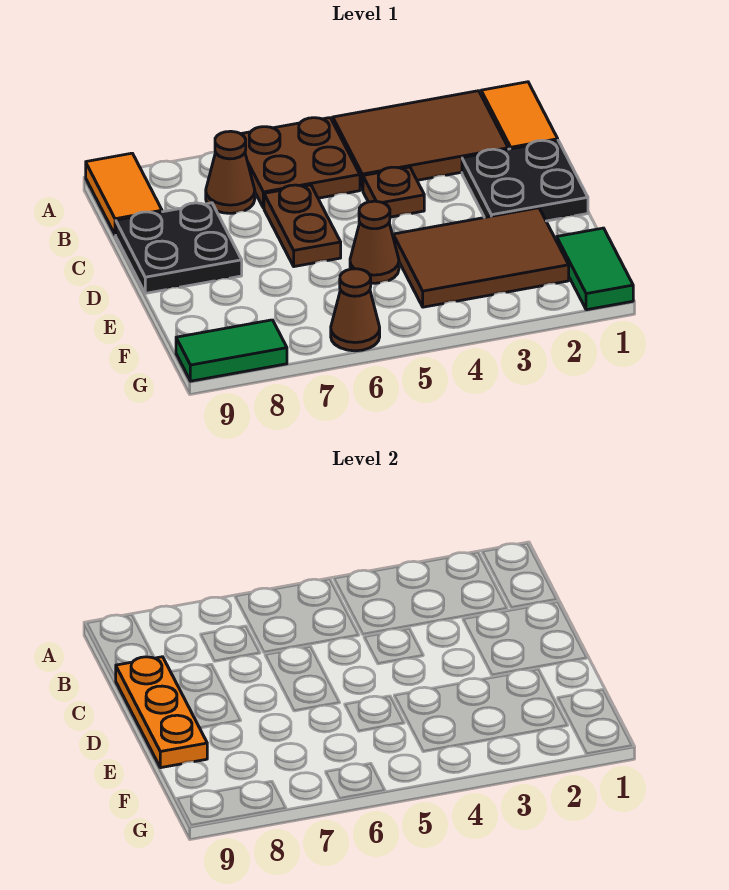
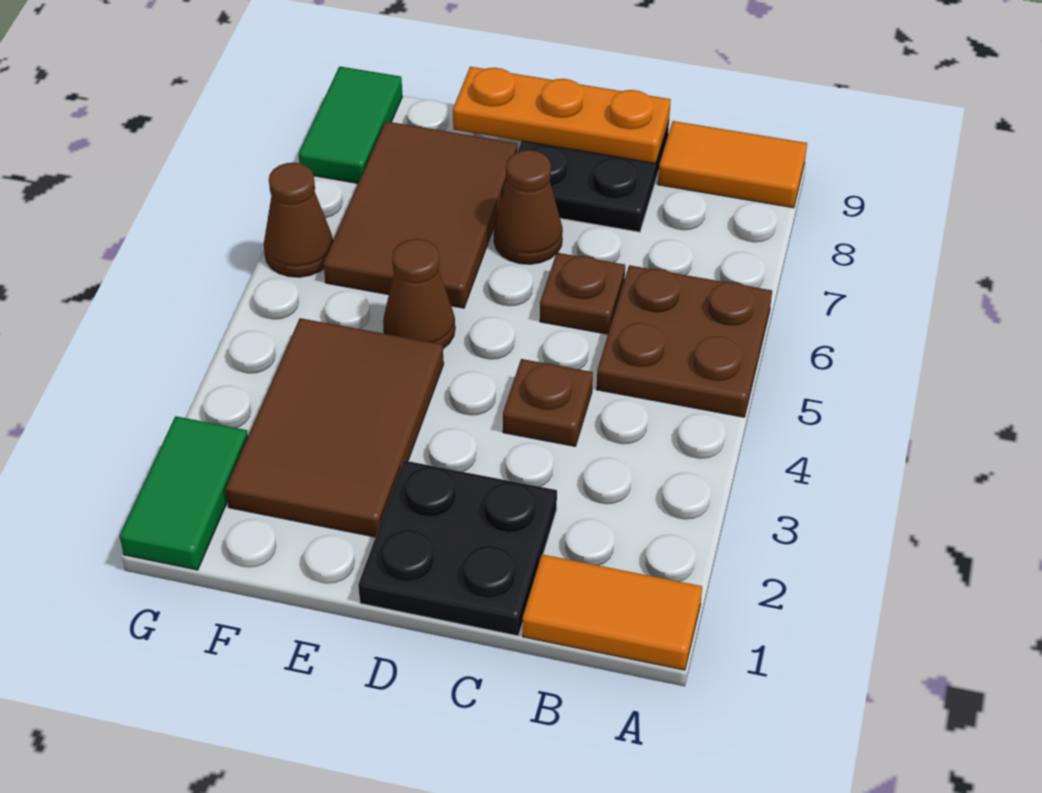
brown tile A2:B4 level 1 -> brown tile E6:F8 level 1
brown cone B7 level 1 -> brown cone D7 level 1
brown plate C6:D6 level 1 -> brown plate C6 level 1
green tile F1:G1 level 1 -> green tile G1:G2 level 1

